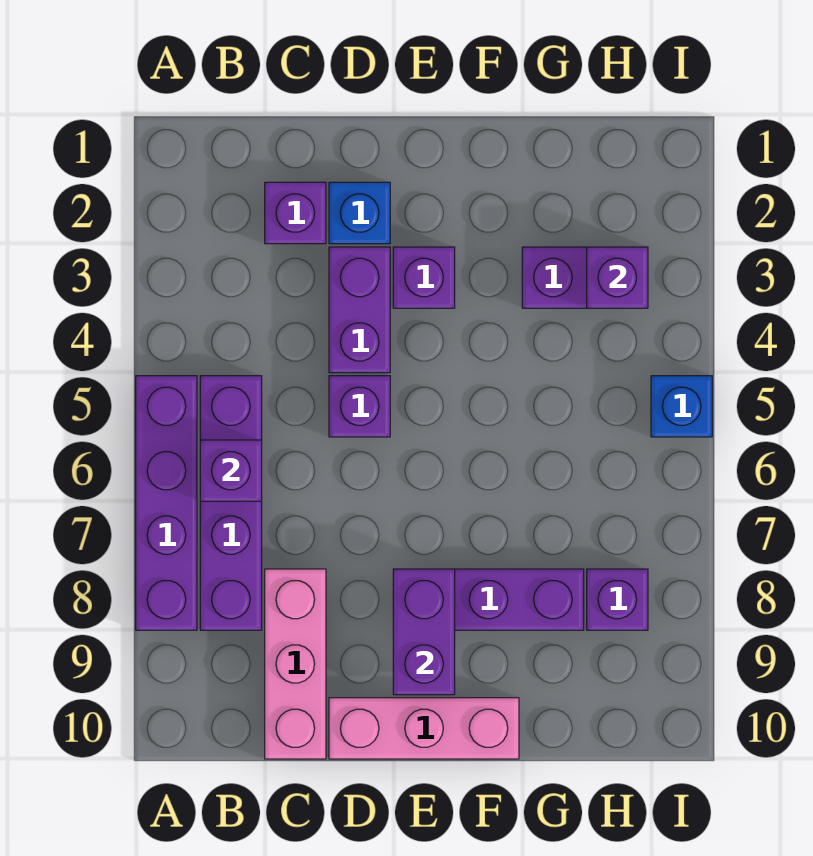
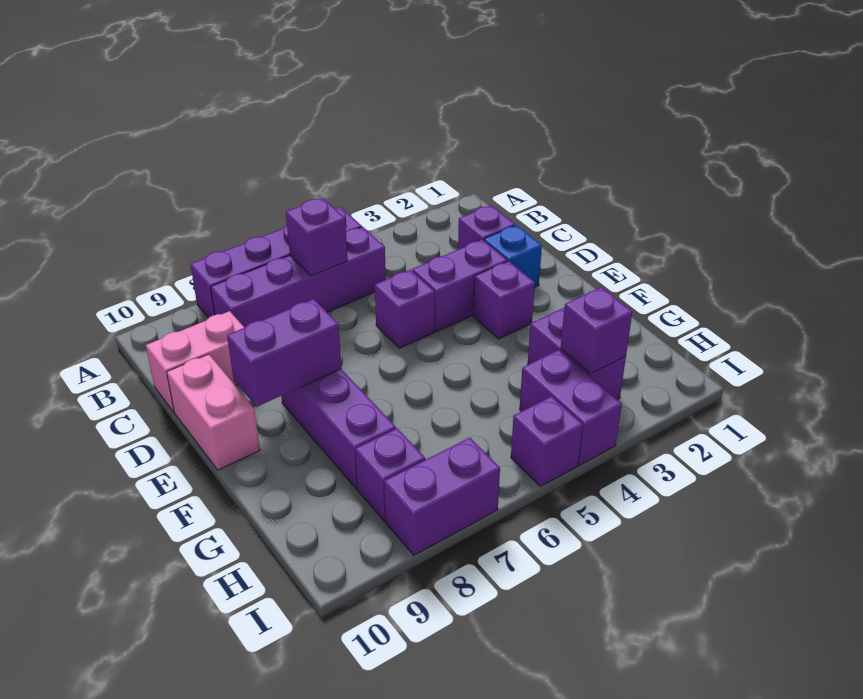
pink brick C8:C10 level 1 -> pink brick C9:C10 level 1
pink brick D10:F10 level 1 -> pink brick D10:E10 level 1
none -> purple brick H4:I4 level 1
blue brick I5 level 1 -> purple brick I5 level 1
none -> purple brick I7:I8 level 1

